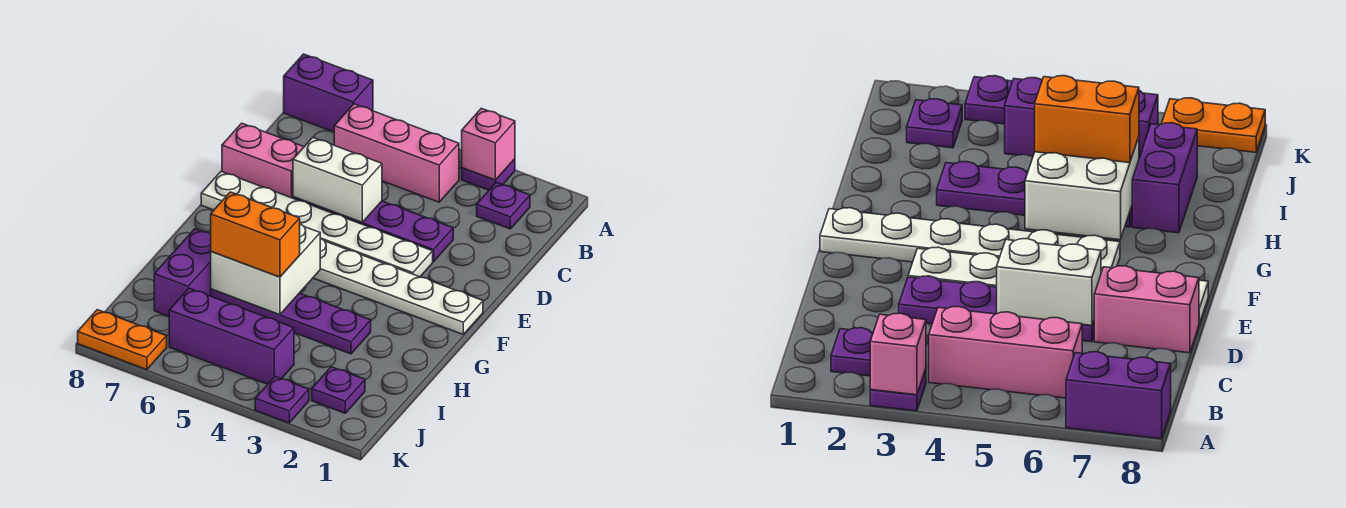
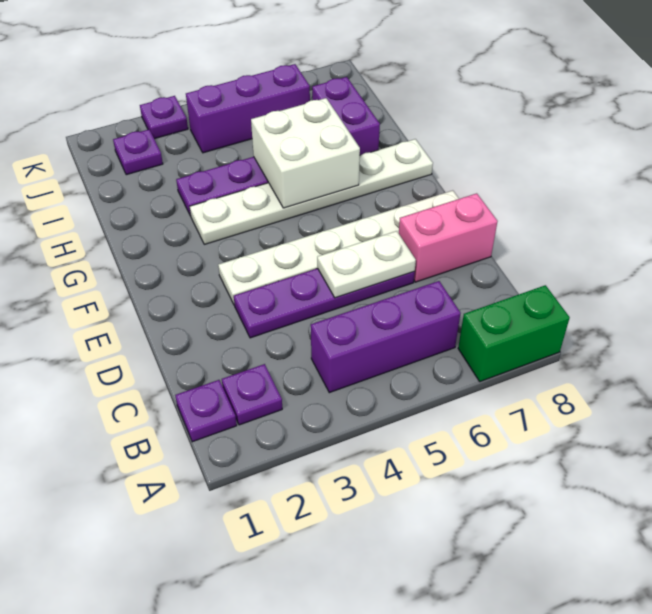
purple plate A3 level 1 -> purple plate B1 level 1
pink brick A3 level 2 -> none
purple brick A7:A8 level 1 -> green brick A7:A8 level 1
pink brick B4:B6 level 1 -> purple brick B4:B6 level 1
white brick D5:D6 level 2 -> white plate D5:D6 level 2
white plate F1:F6 level 1 -> white plate G3:G8 level 1
orange brick H5:H6 level 3 -> none
orange plate K7:K8 level 1 -> none

